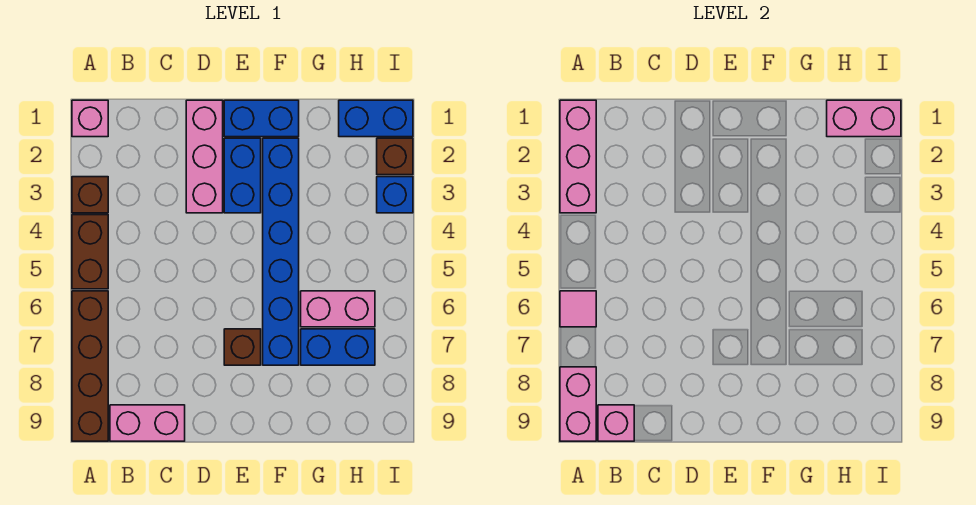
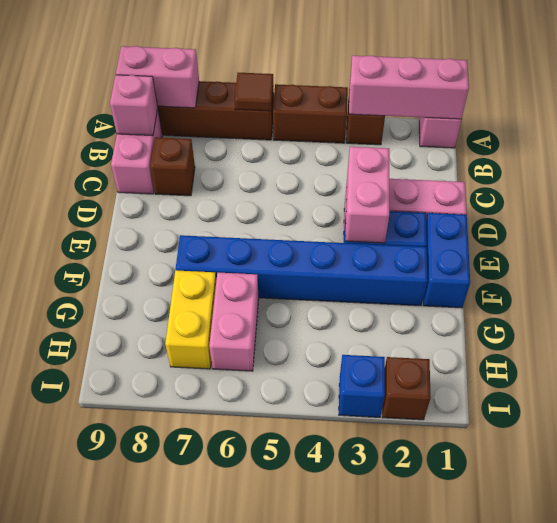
pink tile A6 level 2 -> brown tile A6 level 2
brown brick E7 level 1 -> brown brick C8 level 1
blue brick G7:H7 level 1 -> yellow brick G7:H7 level 1
blue brick H1:I1 level 1 -> none
pink brick H1:I1 level 2 -> pink brick D3:E3 level 2

